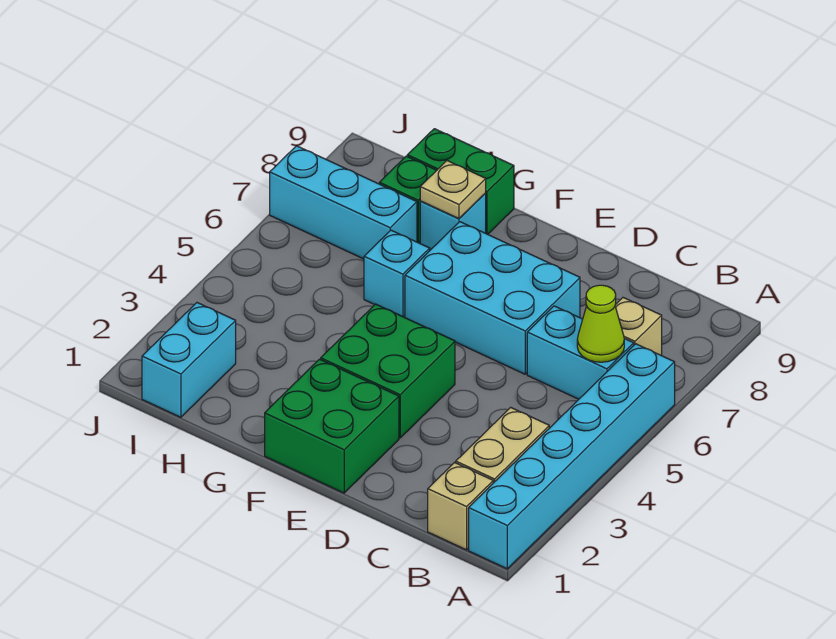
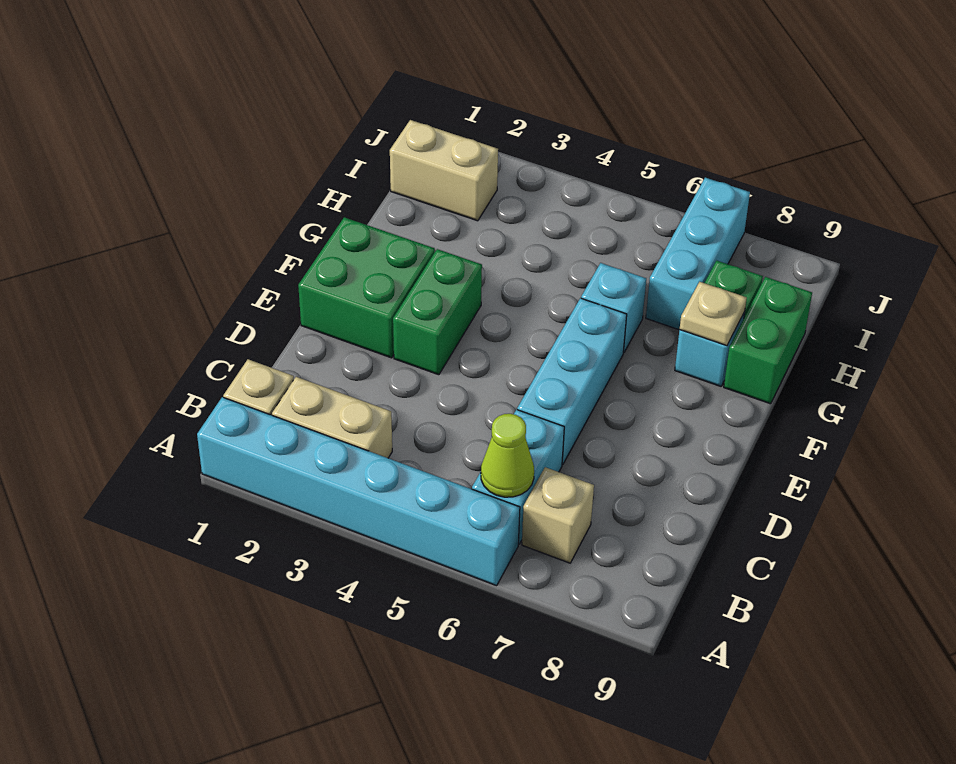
cyan brick D6:F7 level 1 -> cyan brick D6:F6 level 1
green brick E3:F4 level 1 -> green brick E3:F3 level 1
cyan brick I1:I2 level 1 -> tan brick I1:I2 level 1

